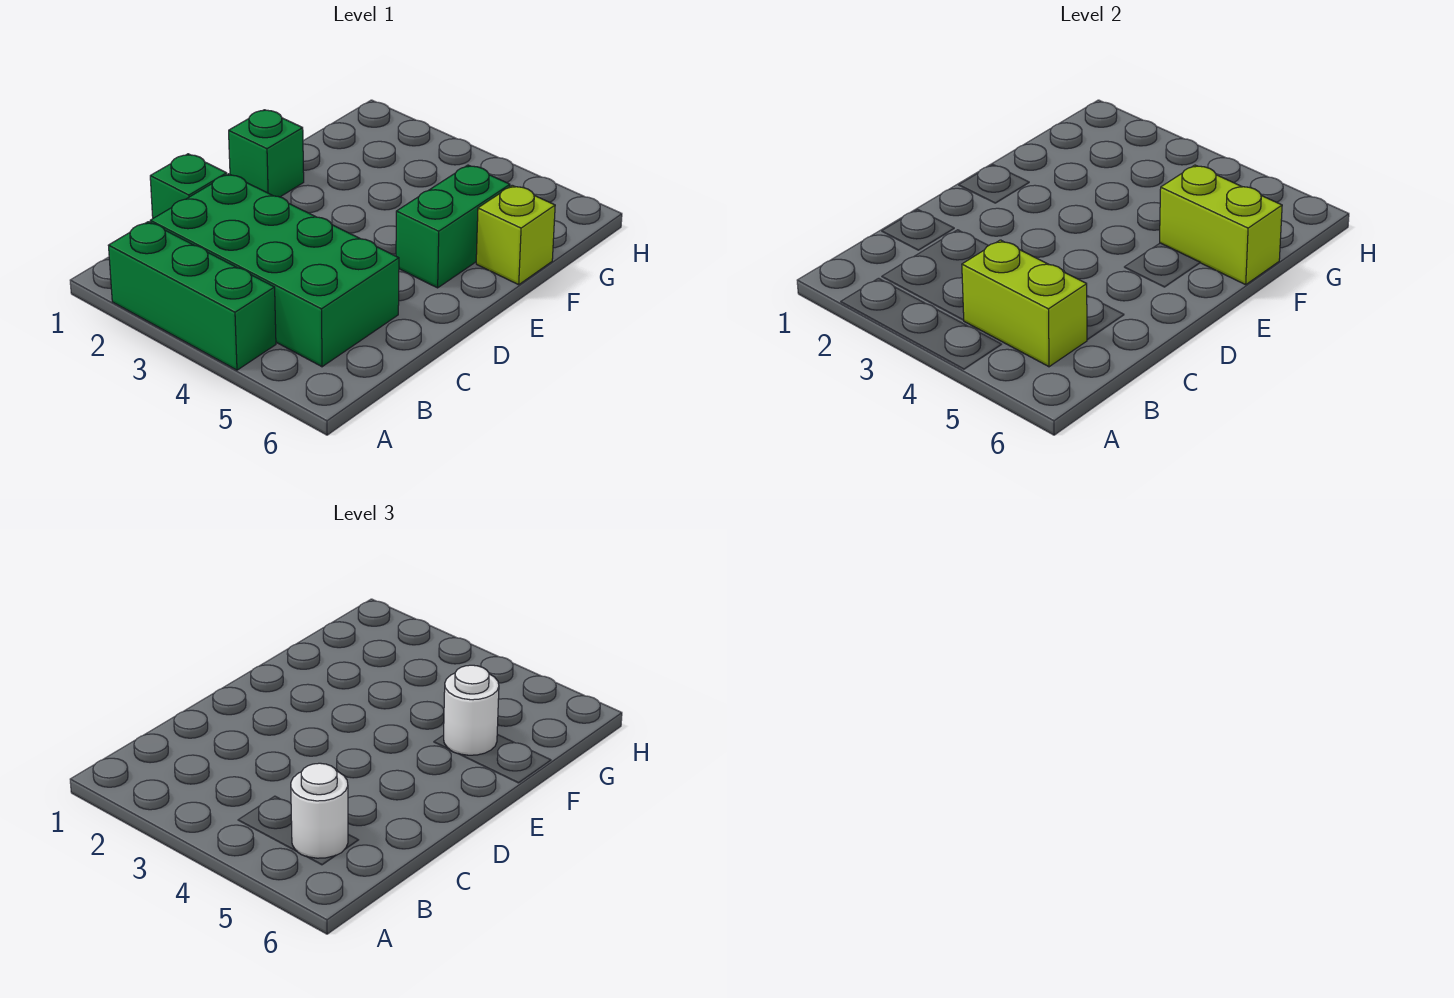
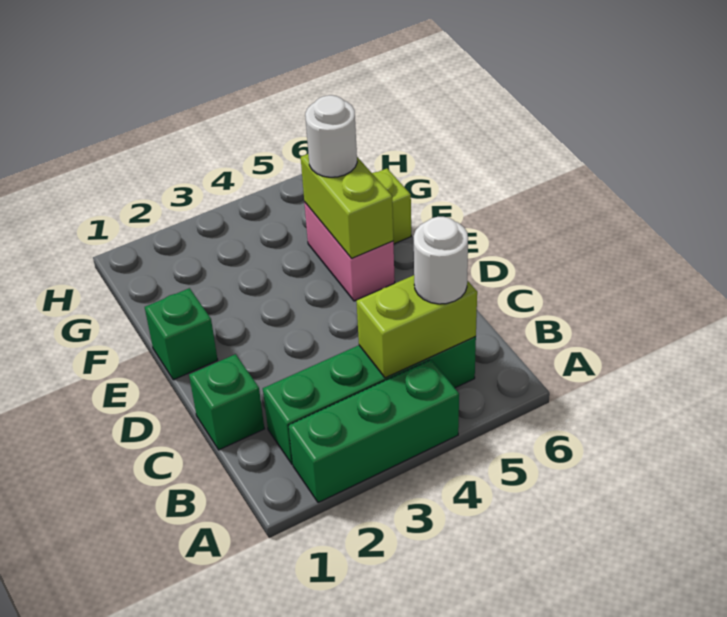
green brick B2:C5 level 1 -> green brick B2:B5 level 1
green brick E5:F5 level 1 -> pink brick E5:F5 level 1
lime brick F5:F6 level 2 -> lime brick E5:F5 level 2

